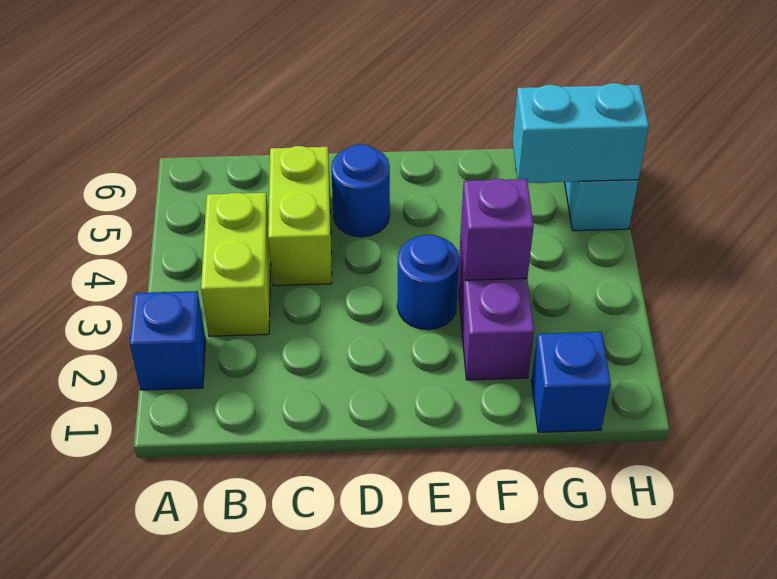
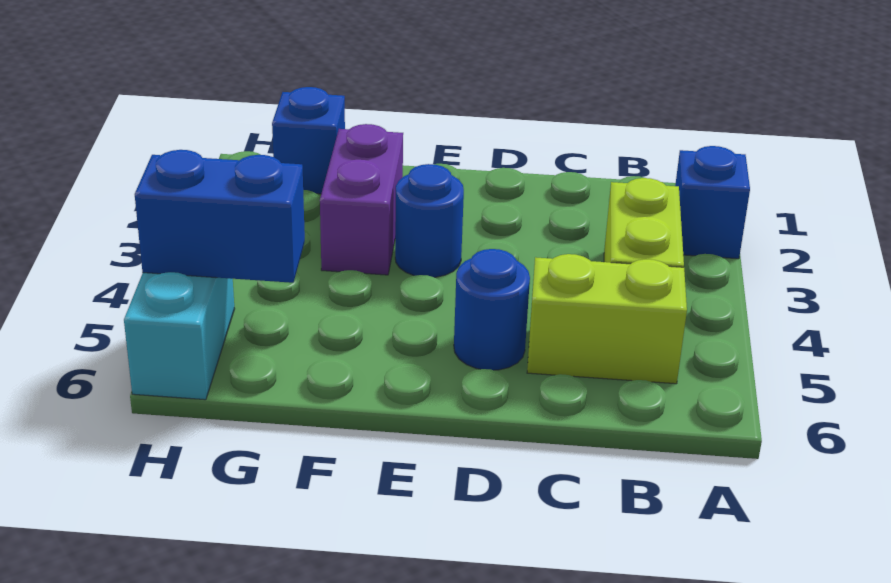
lime brick C4:C5 level 1 -> lime brick B5:C5 level 1
purple brick F3 level 2 -> none
cyan brick G5:H5 level 2 -> blue brick G5:H5 level 2

